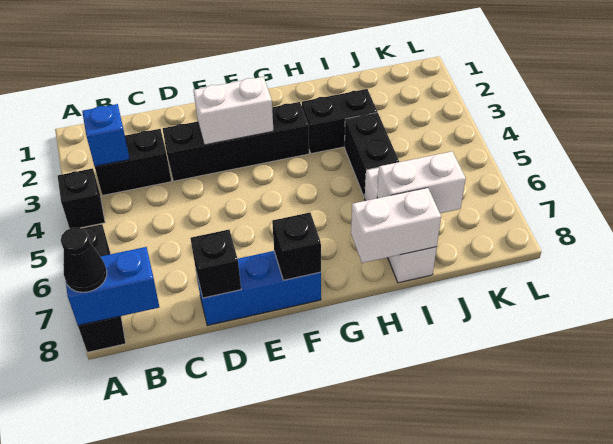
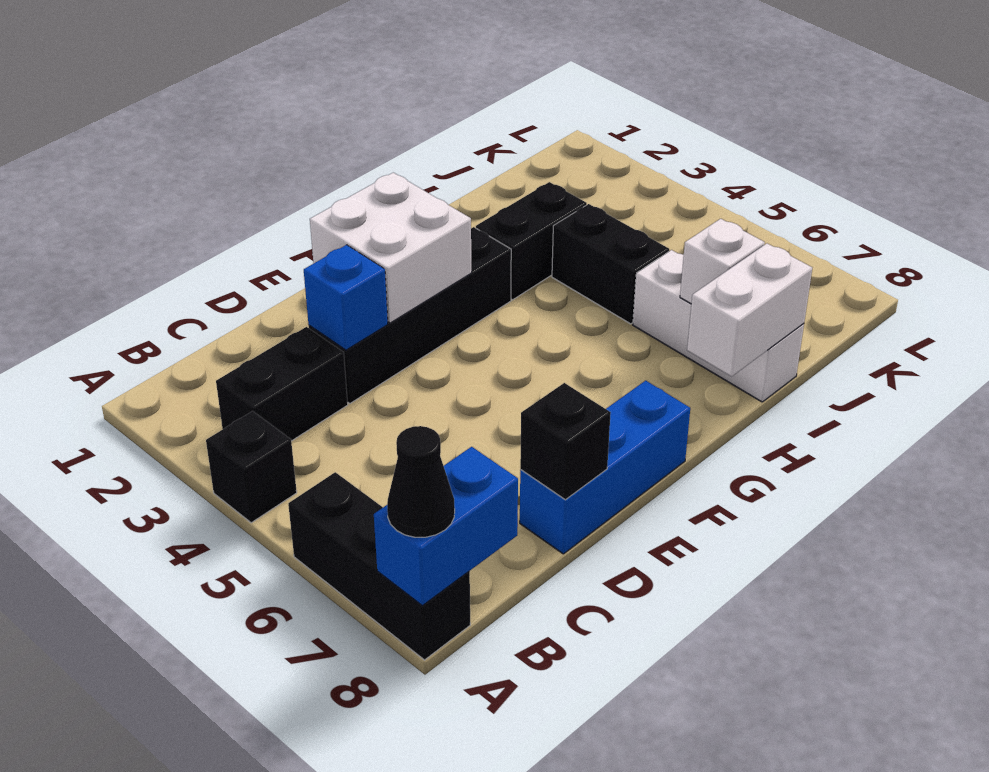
blue brick B3 level 2 -> blue brick D3 level 2
white brick E3:F3 level 2 -> white brick E2:F3 level 2
black brick F8 level 2 -> none
white brick I7:J7 level 2 -> white brick I7 level 2

